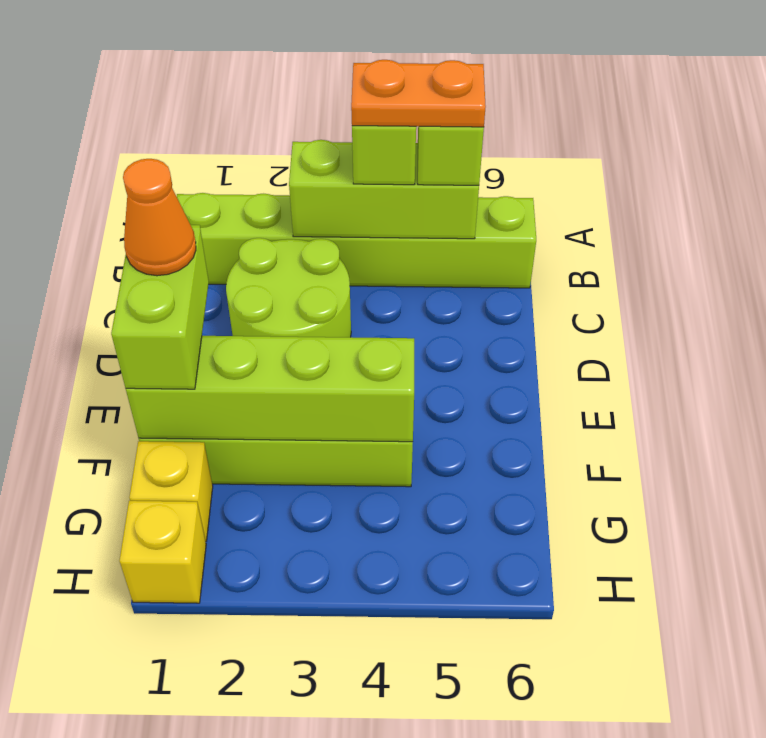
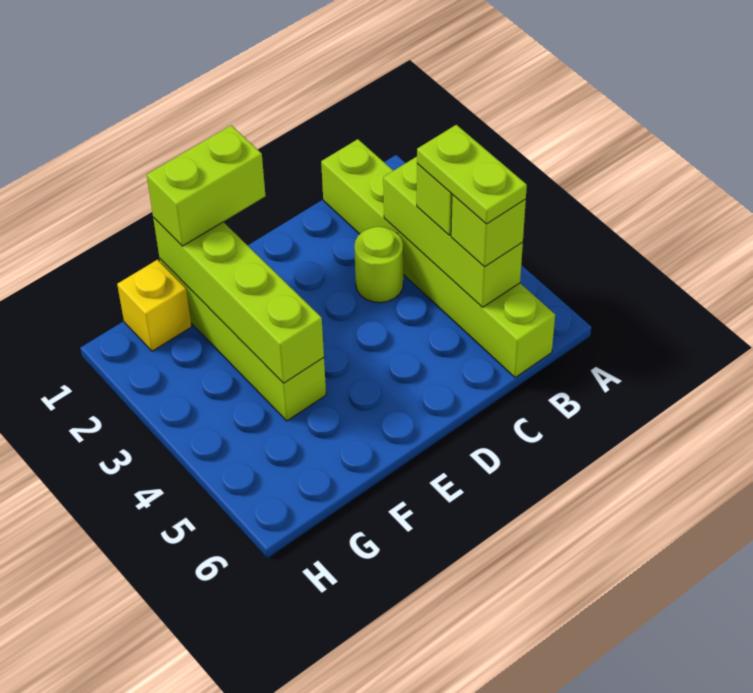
orange plate B4:B5 level 4 -> lime plate B4:B5 level 4
lime round brick C2:D3 level 1 -> lime round brick C3 level 1
orange cone E1 level 4 -> none
yellow brick H1 level 1 -> none

